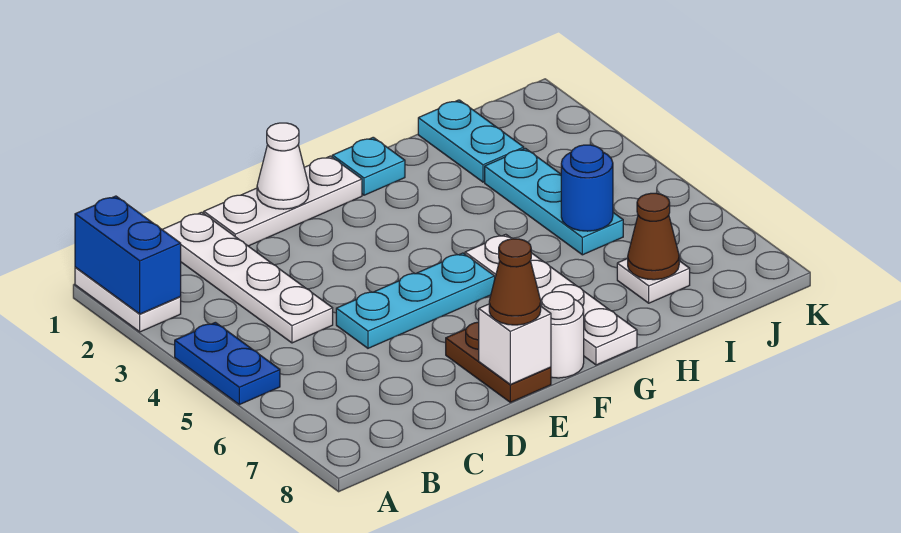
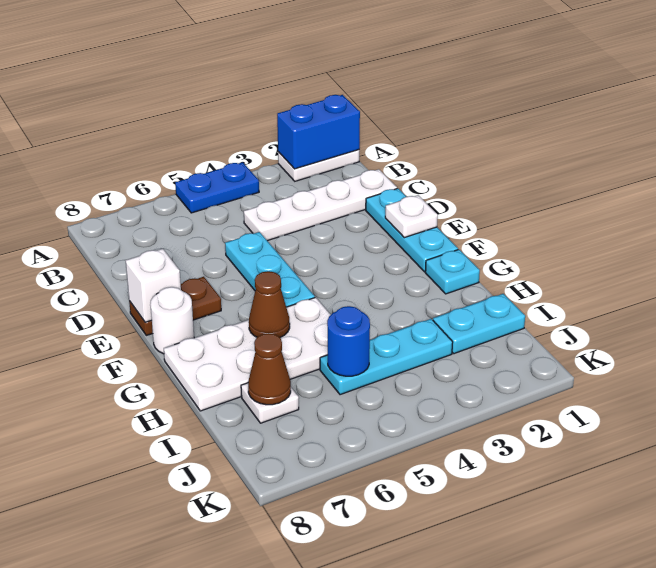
white plate D1:F1 level 1 -> cyan plate D1:F1 level 1
white cone E1 level 2 -> white plate E1 level 2
brown cone E8 level 3 -> brown cone G6 level 2
white plate G5:G8 level 1 -> white plate G5:H8 level 1

